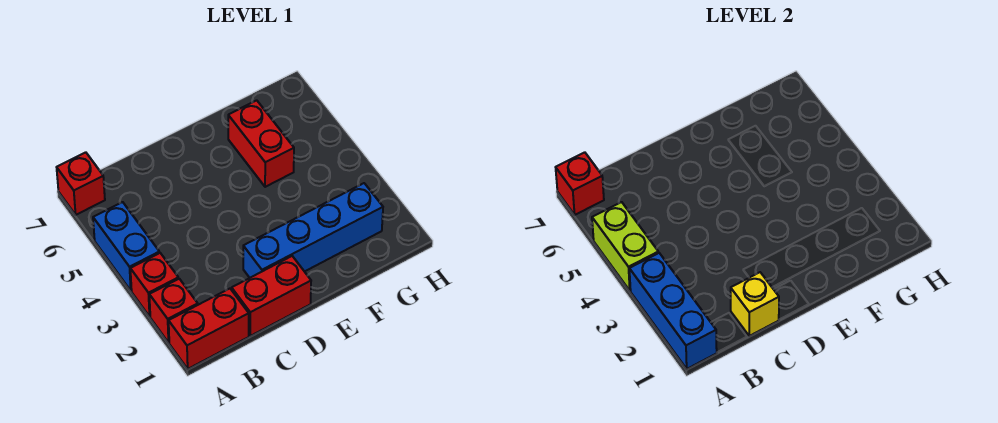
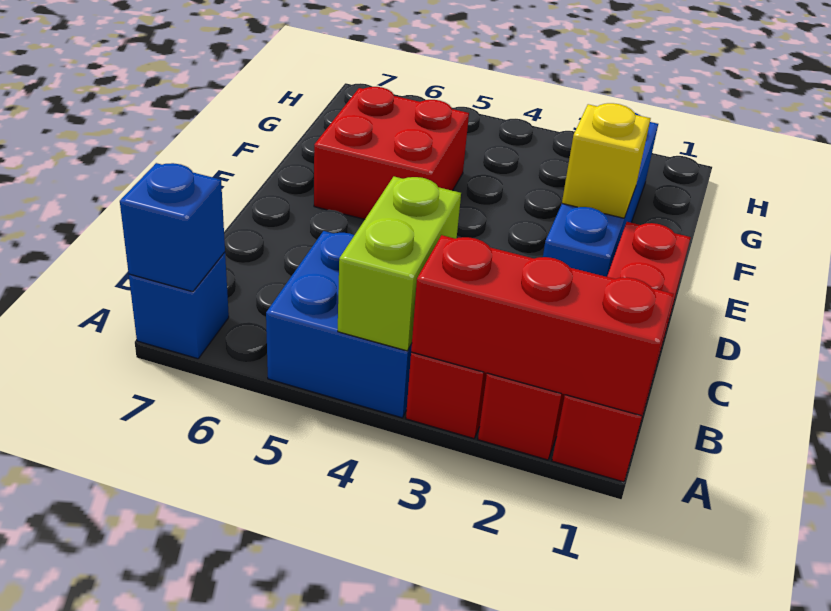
blue brick A1:A3 level 2 -> red brick A1:A3 level 2
blue brick A4:A5 level 1 -> blue brick A4:B5 level 1
lime brick A4:A5 level 2 -> lime brick A4:B4 level 2
red brick A7 level 1 -> blue brick A7 level 1
red brick A7 level 2 -> blue brick A7 level 2
yellow brick C1 level 2 -> yellow brick E2 level 2
red brick F5:F6 level 1 -> red brick E5:F6 level 1

